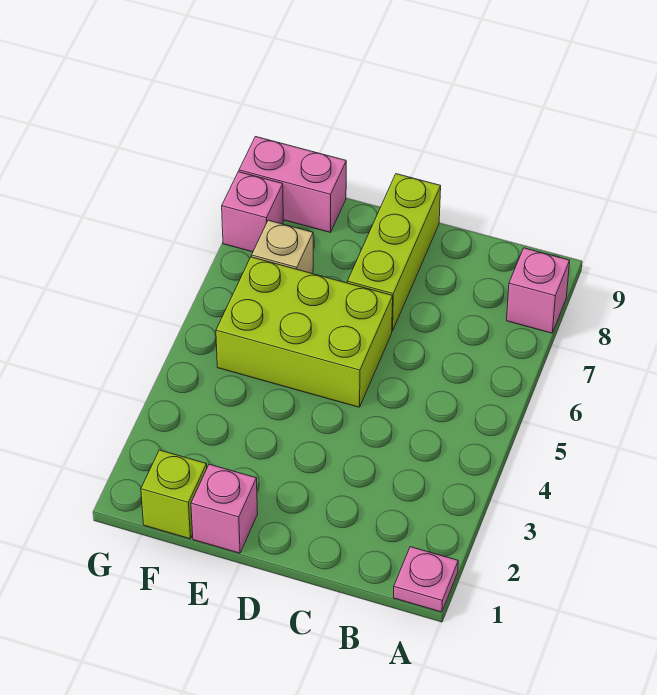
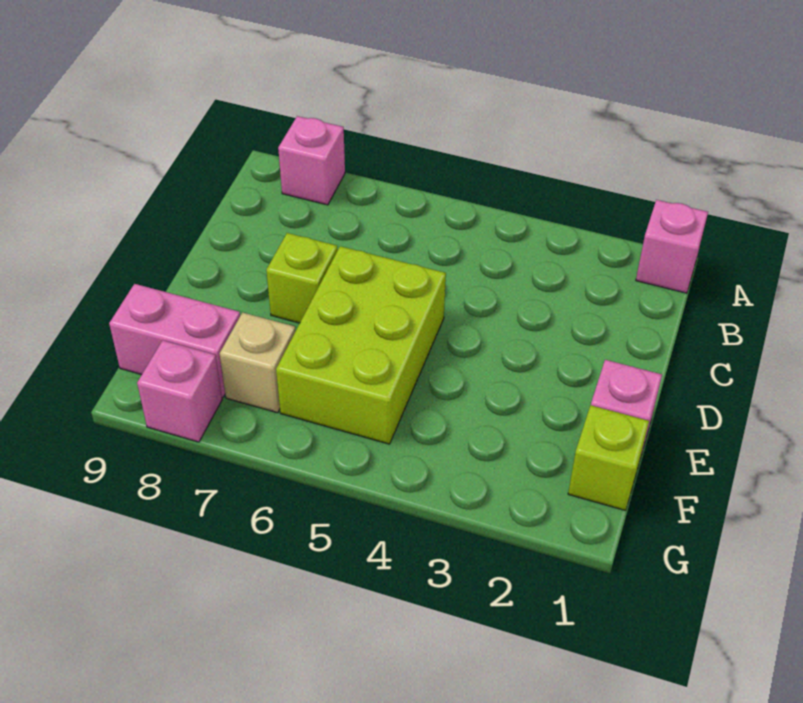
pink plate A1 level 1 -> pink brick A1 level 1
lime brick D7:D9 level 1 -> lime brick D7 level 1
pink brick F9:G9 level 1 -> pink brick F8:F9 level 1

